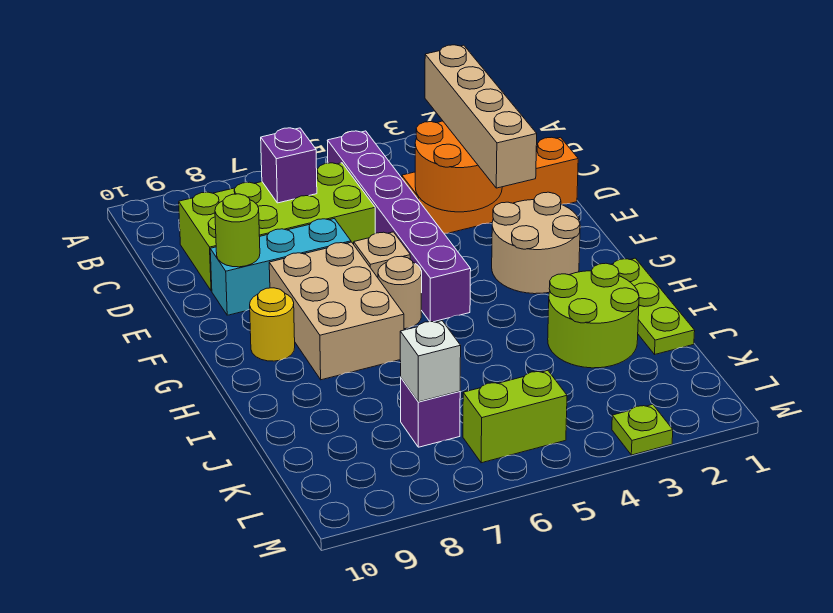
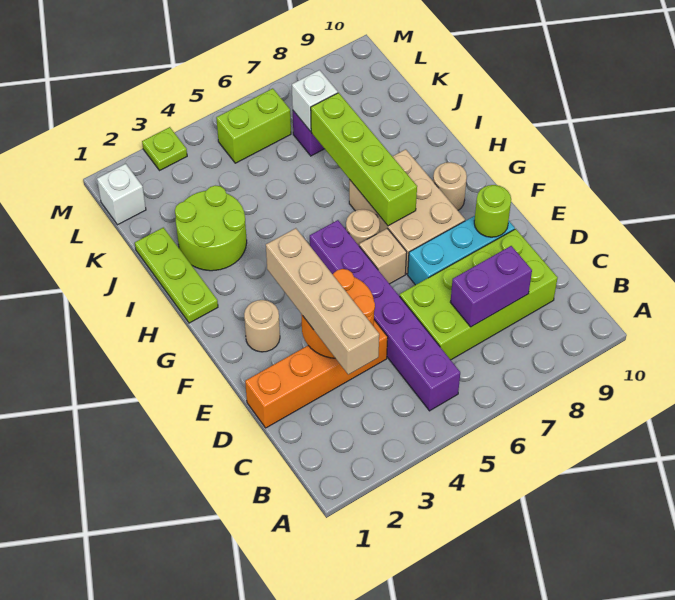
purple brick C7 level 2 -> purple brick C7:C8 level 2
tan round brick F2:G3 level 1 -> tan round brick F2 level 1
none -> lime brick G7:J7 level 2
yellow round brick G9 level 1 -> tan round brick G9 level 1
none -> white brick L1 level 1

